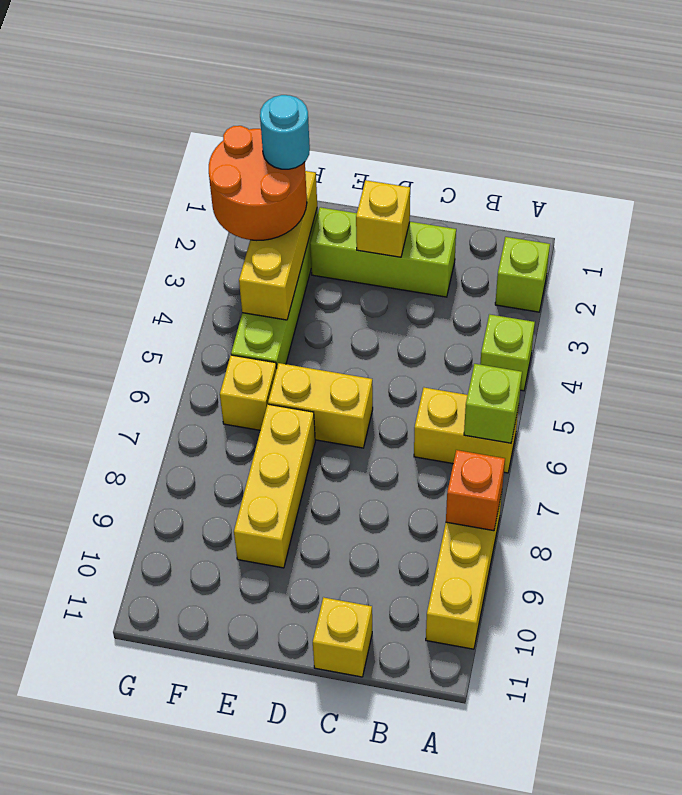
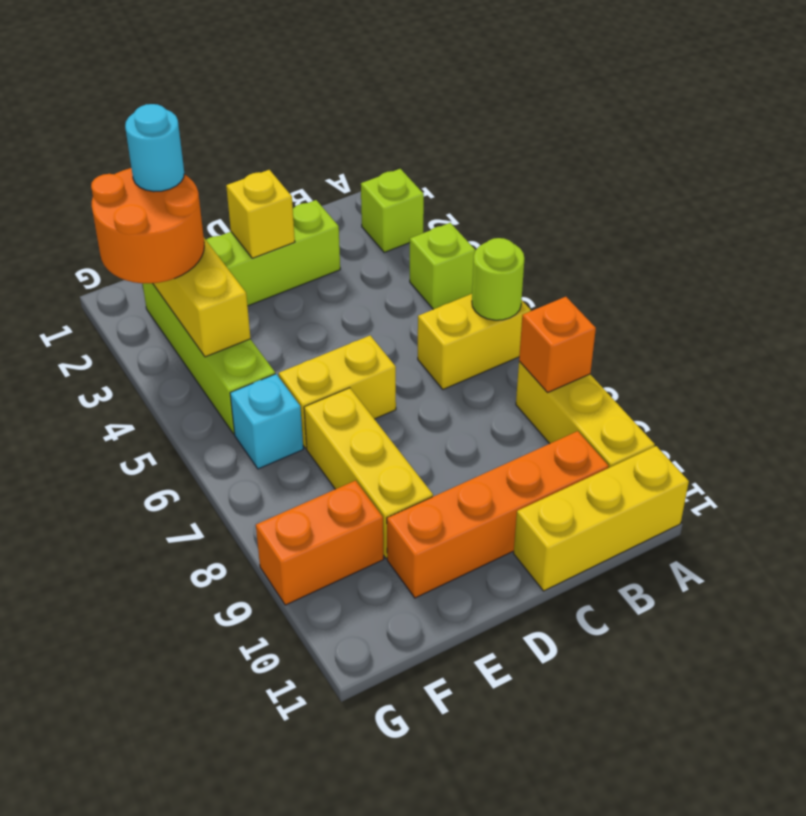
lime brick A6 level 2 -> lime round brick A6 level 2
none -> orange brick B10:E10 level 1
yellow brick C11 level 1 -> yellow brick A11:C11 level 1
yellow brick F6 level 1 -> cyan brick F6 level 1
none -> orange brick F9:G9 level 1

